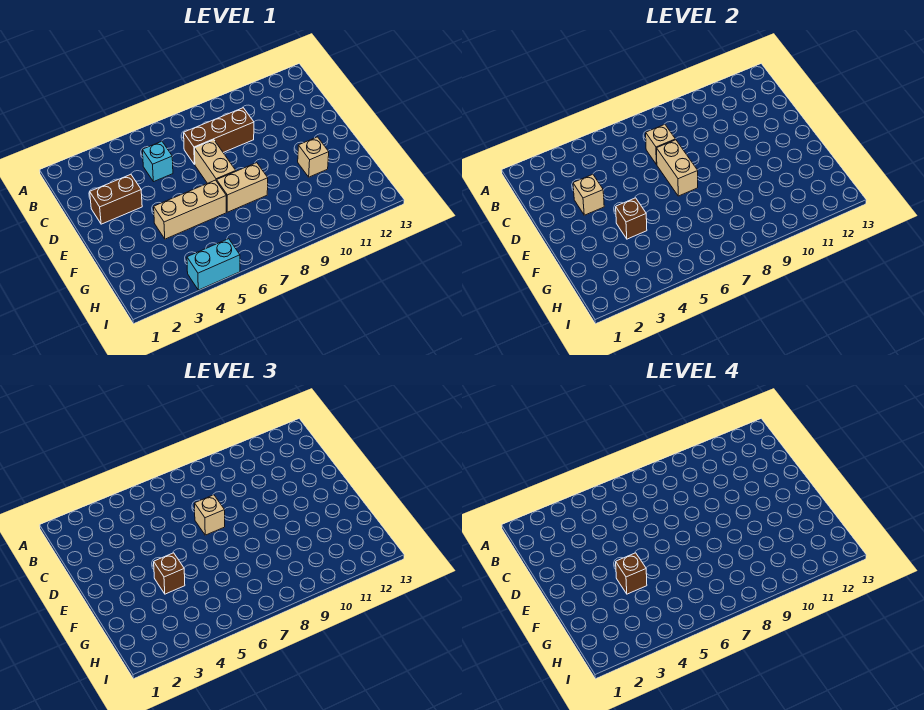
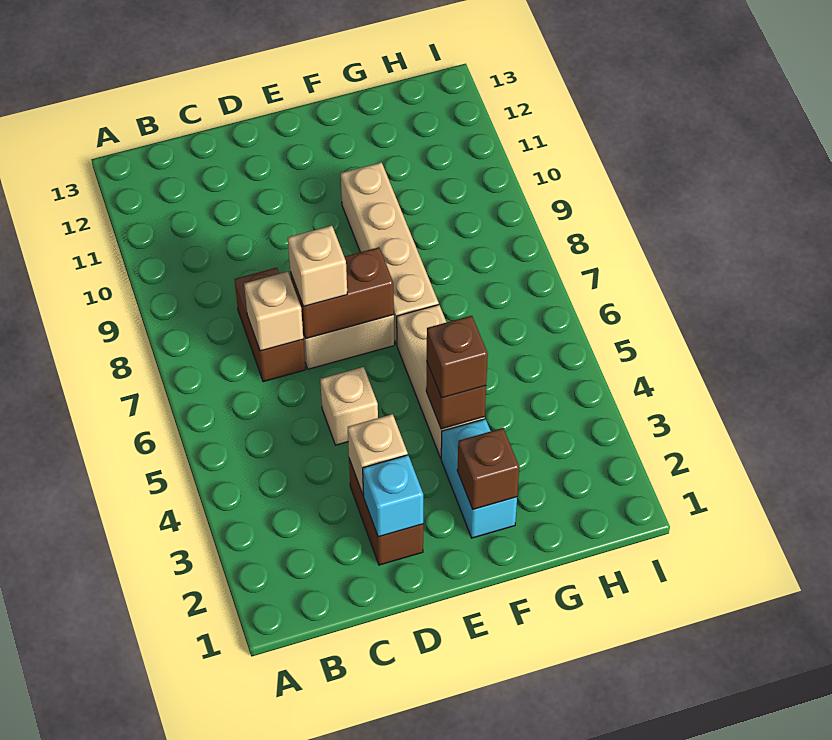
cyan brick C5 level 1 -> cyan brick D2 level 2
brown brick C7:C9 level 1 -> brown brick C7:C8 level 1
tan brick D7:E7 level 2 -> brown brick D7:E7 level 2
brown brick F4 level 4 -> brown brick F2 level 2
tan brick F7:F8 level 1 -> tan brick F7:F10 level 1
tan brick F11 level 1 -> tan brick D5 level 1
cyan brick I4:I5 level 1 -> cyan brick F2:F3 level 1

